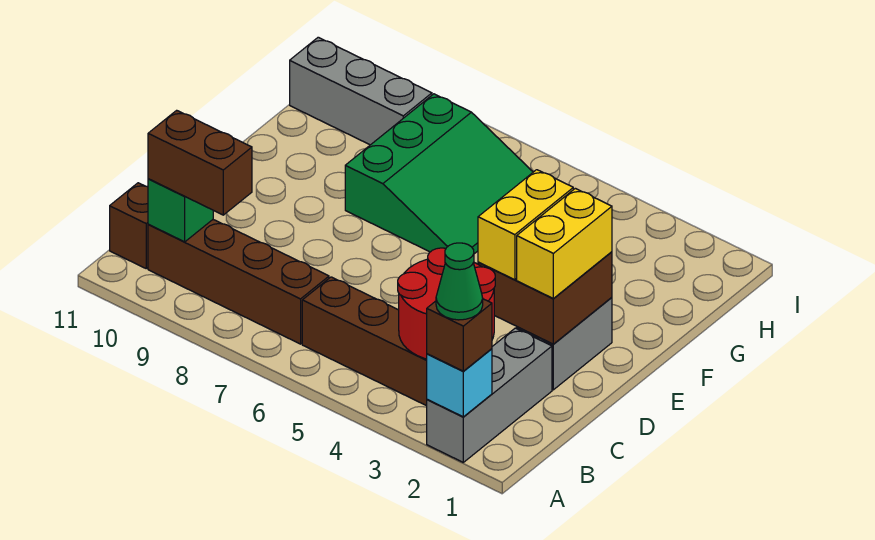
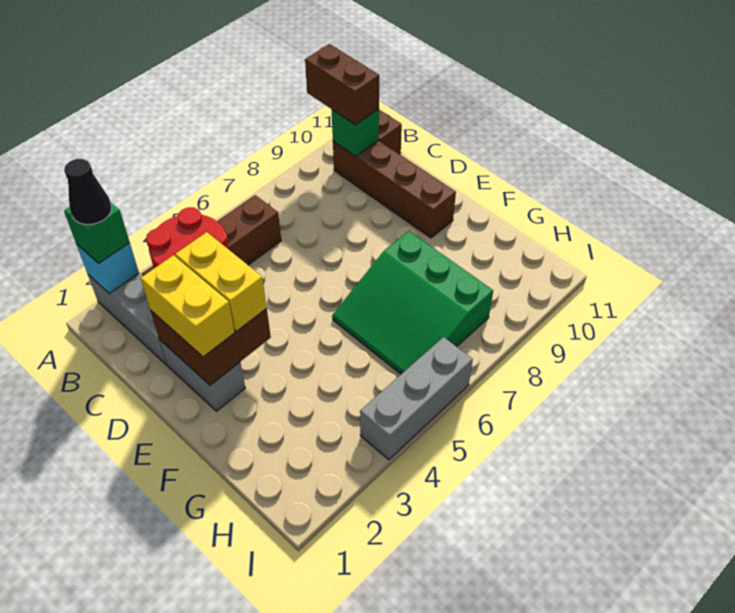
brown brick A2 level 3 -> green brick A2 level 3
green cone A2 level 4 -> black cone A2 level 4
brown brick B7:B10 level 1 -> brown brick B10:E10 level 1
brown brick B9:B10 level 3 -> brown brick A10:B10 level 3
grey brick H9:H11 level 1 -> grey brick I4:I6 level 1

